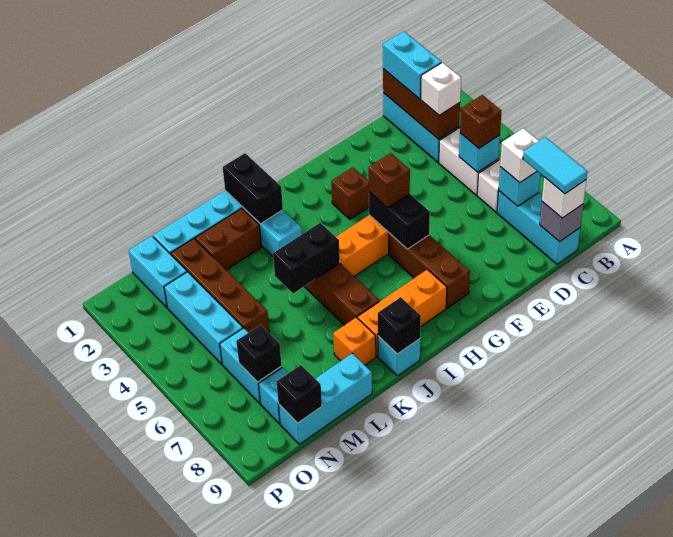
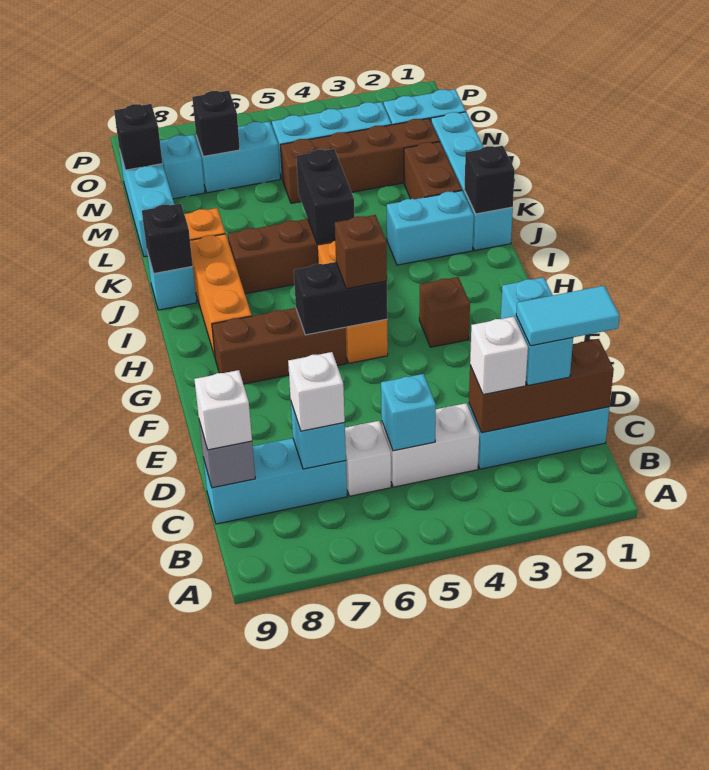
cyan brick C1:C2 level 3 -> cyan brick C2:D2 level 3
brown brick C5 level 3 -> none
cyan tile C8:C9 level 4 -> cyan tile C1:C2 level 4
black brick J1:J2 level 2 -> black brick J1 level 2

